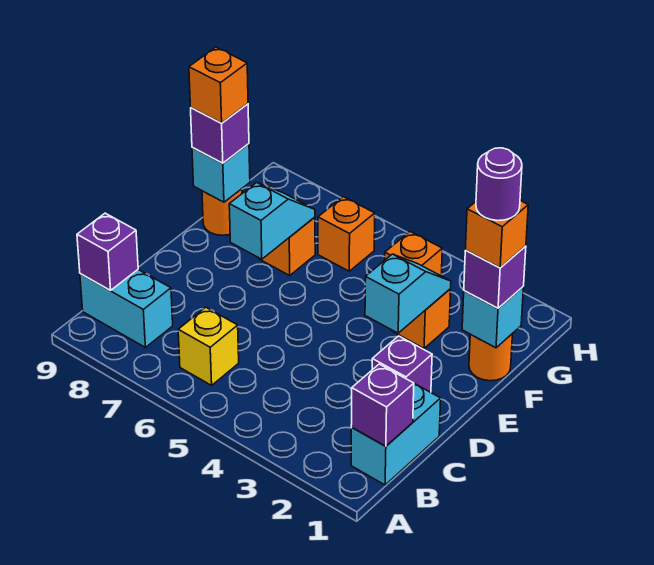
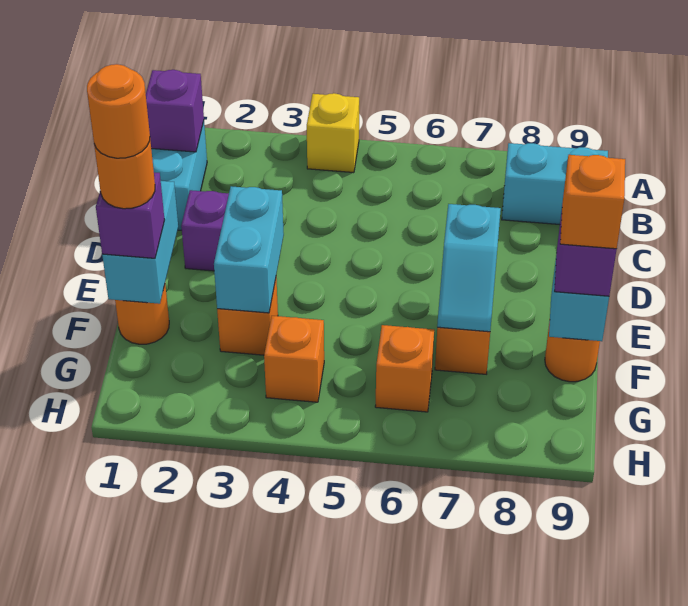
yellow brick B6 level 1 -> yellow brick A4 level 1
purple brick B9 level 2 -> none
cyan slope E3:F3 level 2 top E -> cyan brick E3:F3 level 2
cyan brick F1 level 2 -> cyan brick E1:F1 level 2
orange brick F1 level 4 -> orange round brick F1 level 4
purple round brick F1 level 5 -> orange round brick F1 level 5

